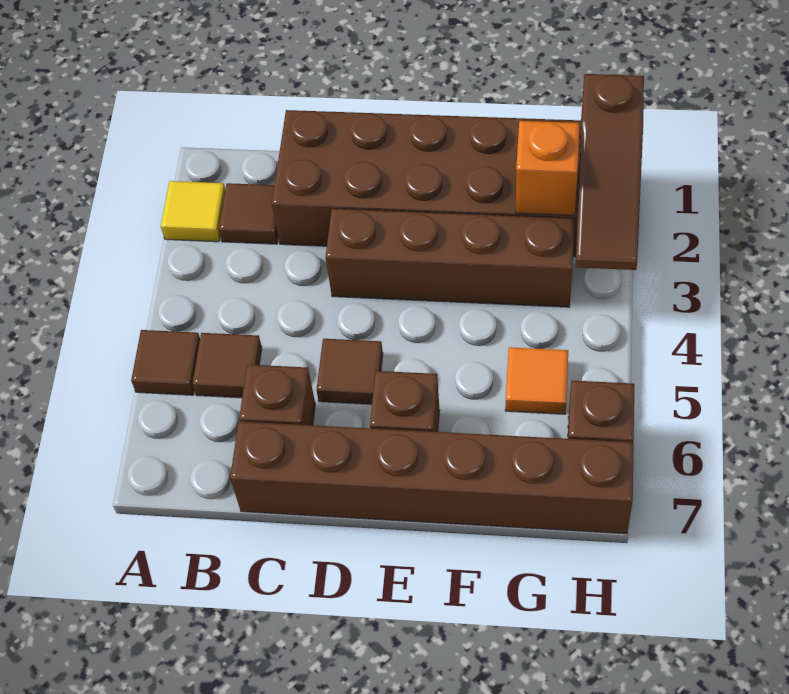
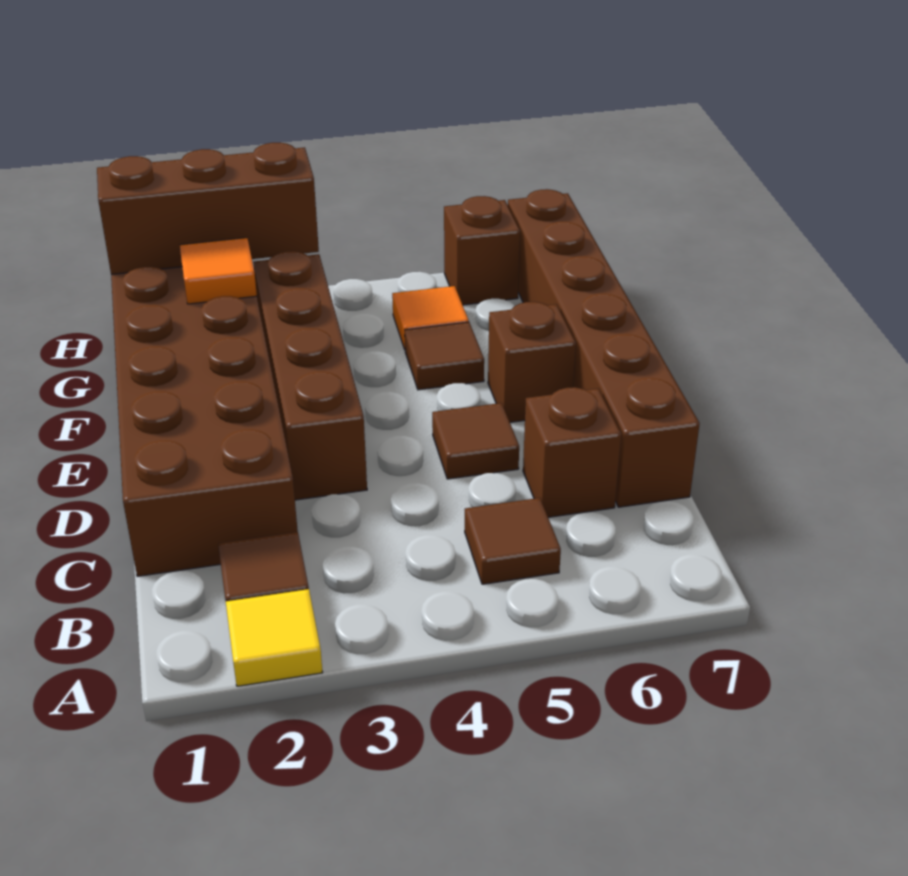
brown tile A5 level 1 -> brown tile F5 level 1
orange brick G2 level 2 -> orange tile G2 level 2
brown slope H1:H3 level 2 top 1 -> brown brick H1:H3 level 2

